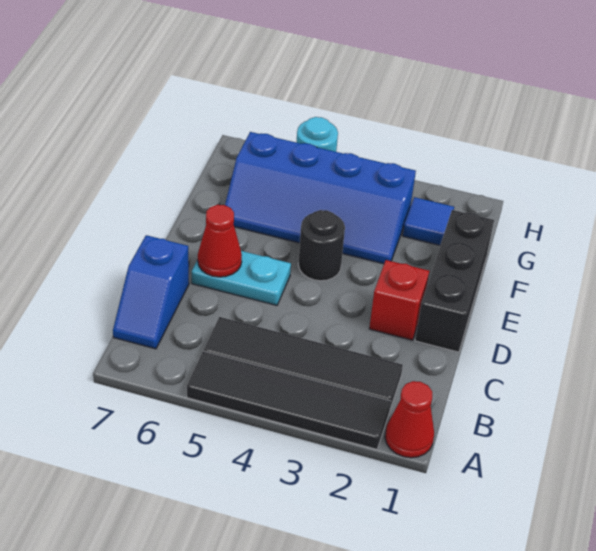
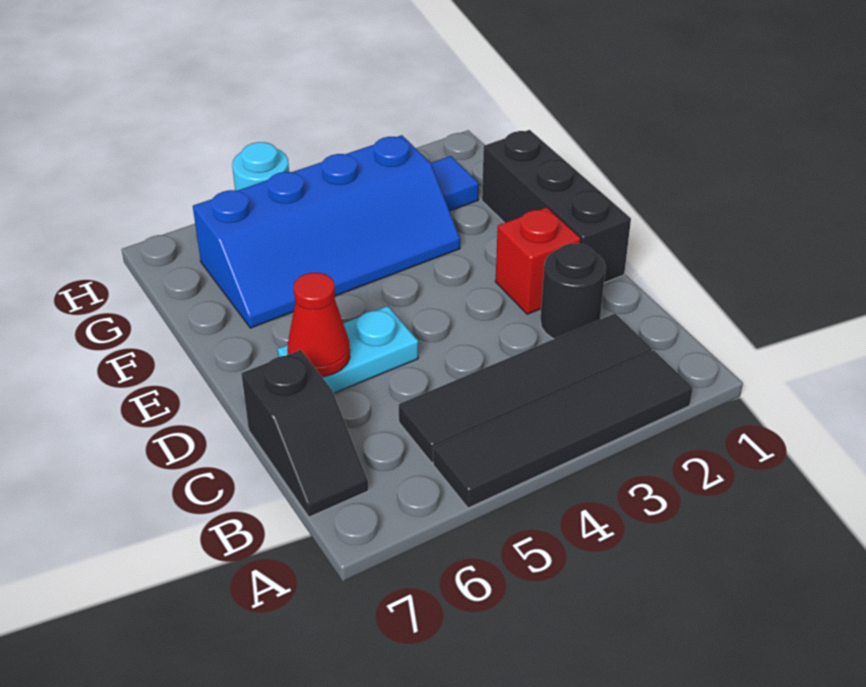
red cone A1 level 1 -> none
blue slope B7:C7 level 1 top C -> black slope B7:C7 level 1 top C
black round brick E4 level 1 -> black round brick C2 level 1

